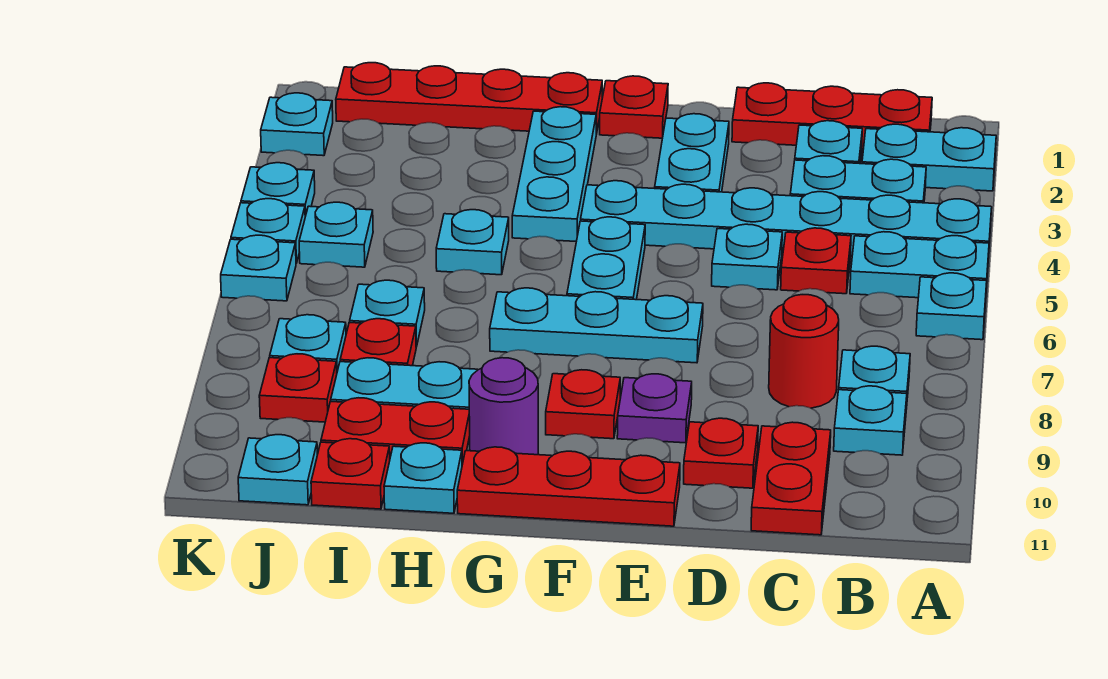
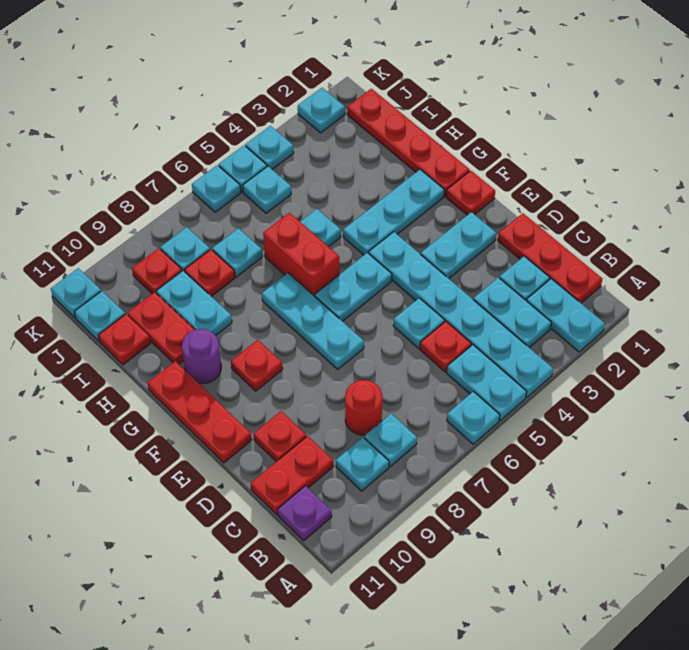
purple plate E9 level 1 -> purple plate B11 level 1
none -> red brick G6:H6 level 1
cyan plate H11 level 1 -> cyan plate K11 level 1

